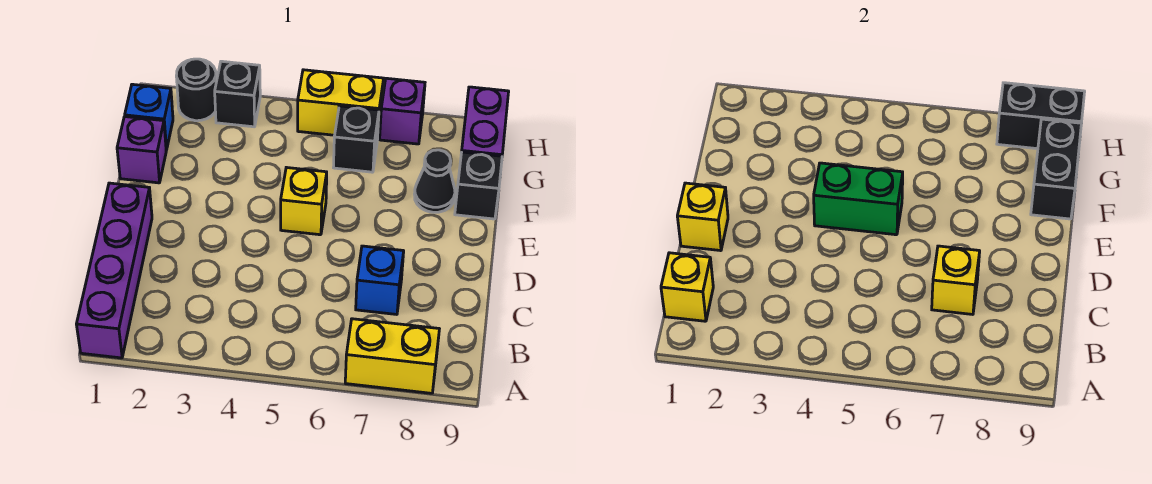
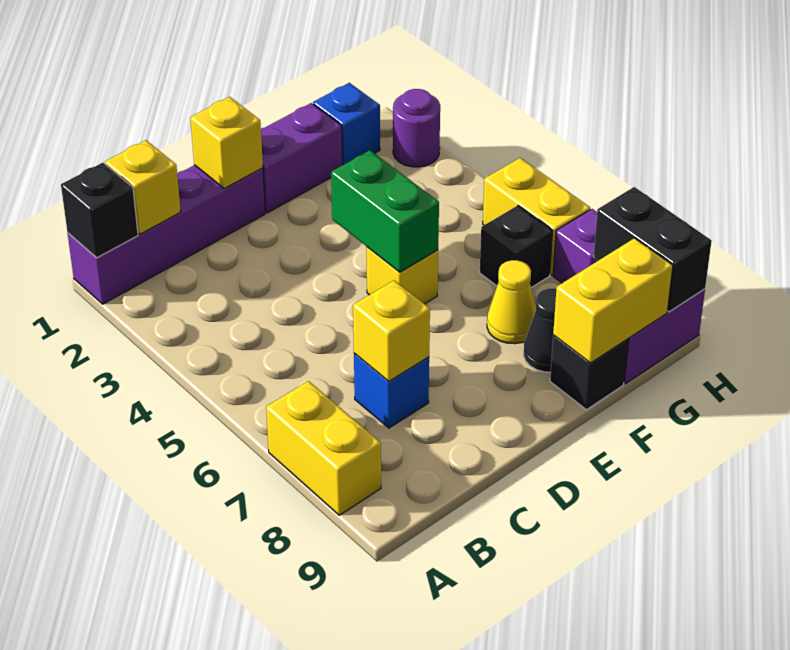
purple brick F1 level 1 -> purple brick E1:F1 level 1
none -> yellow cone F7 level 1
black brick F9:G9 level 2 -> yellow brick F9:G9 level 2
black round brick H2 level 1 -> purple round brick H2 level 1
black brick H3 level 1 -> black brick A1 level 2

